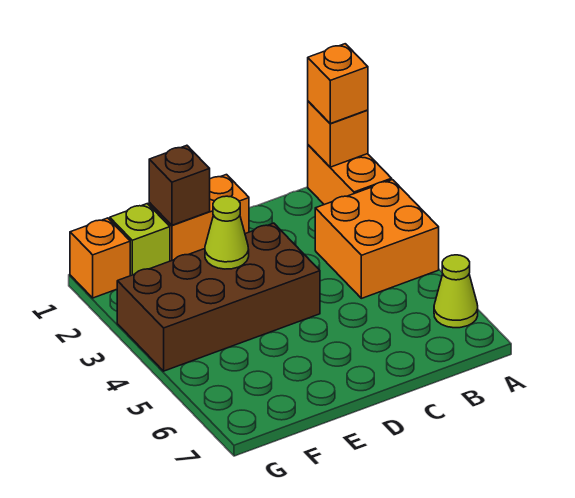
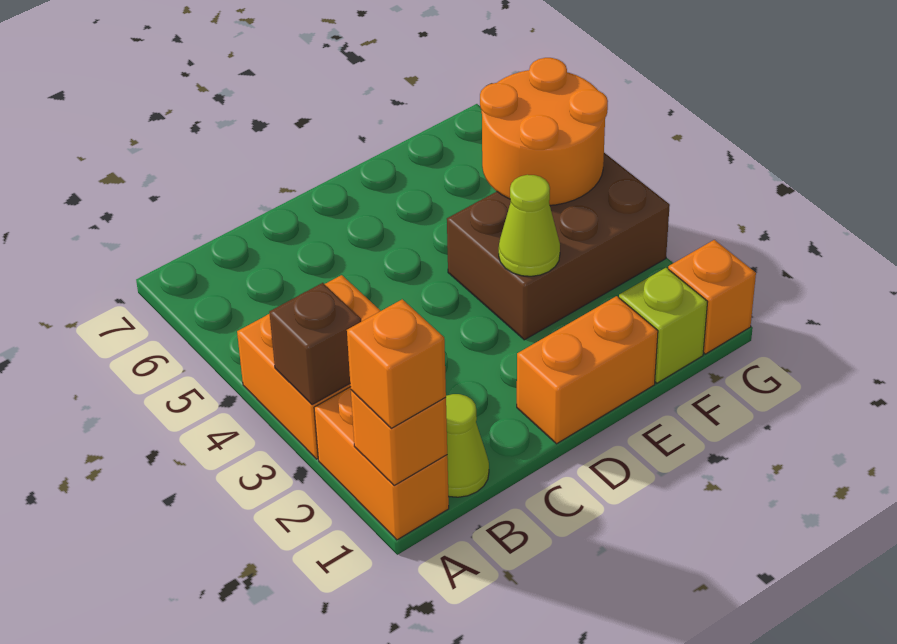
lime cone A6 level 1 -> lime cone B1 level 1
brown brick D3:G4 level 1 -> brown brick E3:G4 level 1
brown brick E1 level 2 -> brown brick A3 level 2
none -> orange round brick F4:G5 level 2

